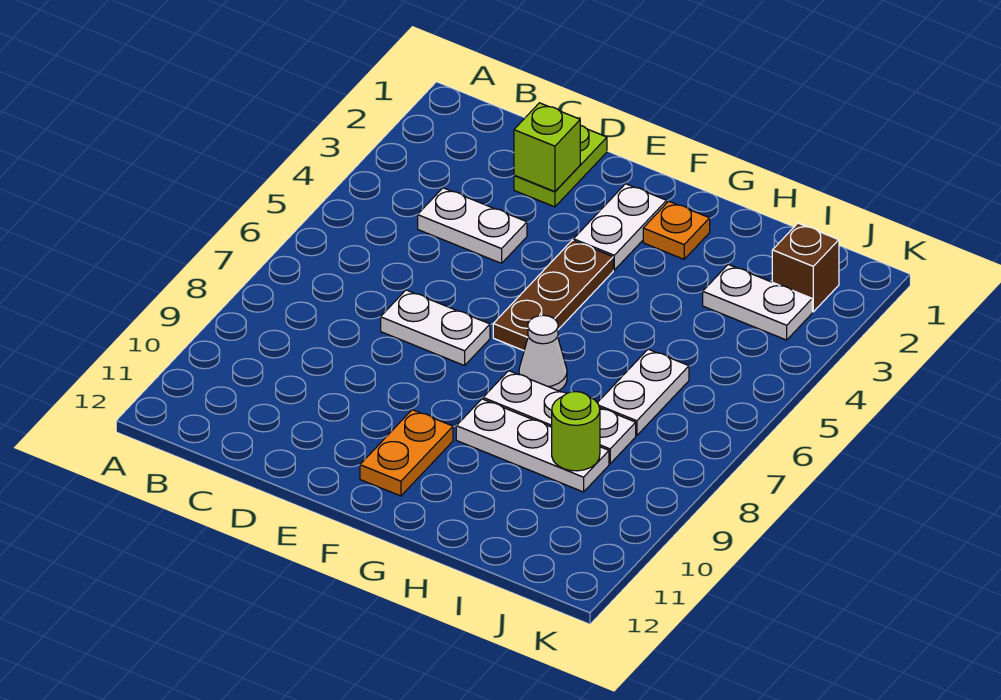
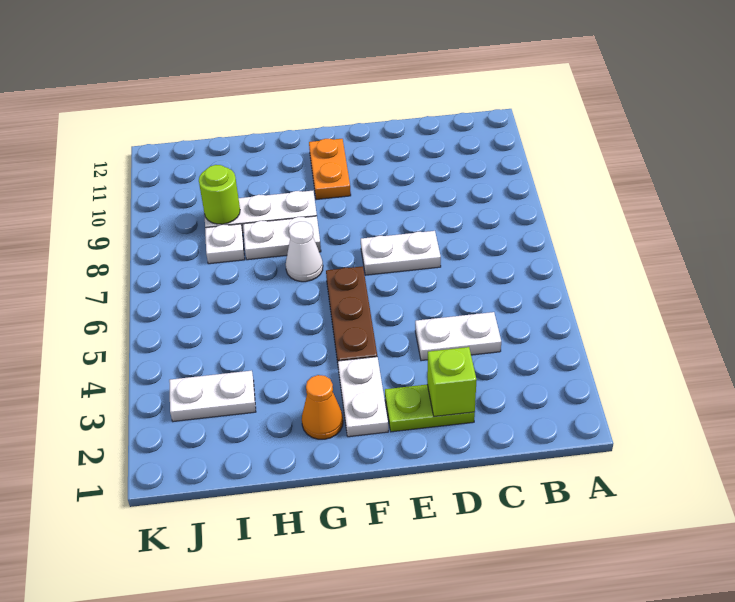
lime plate D1:D2 level 1 -> lime plate D2:E2 level 1
orange plate G2 level 1 -> orange cone G2 level 1
white plate I6:I7 level 1 -> none
brown brick J2 level 1 -> none

